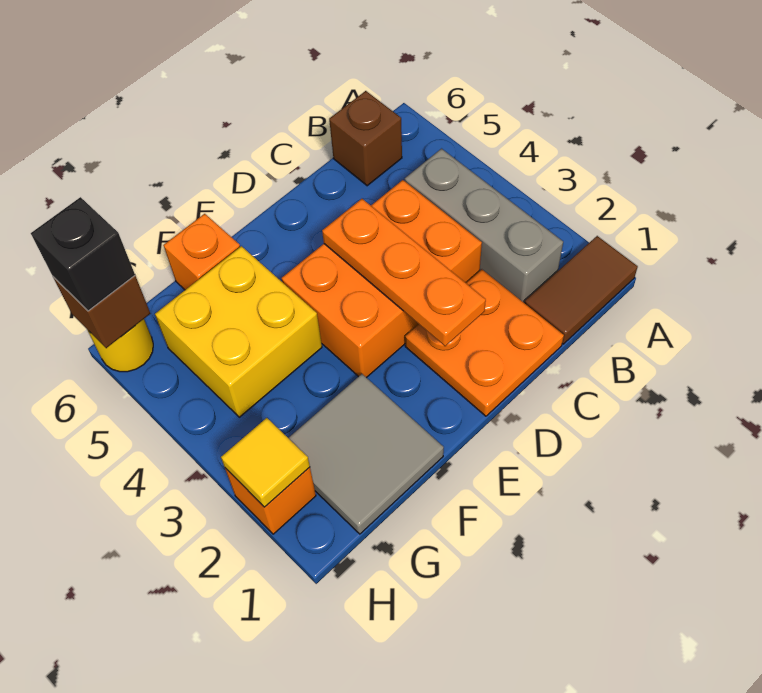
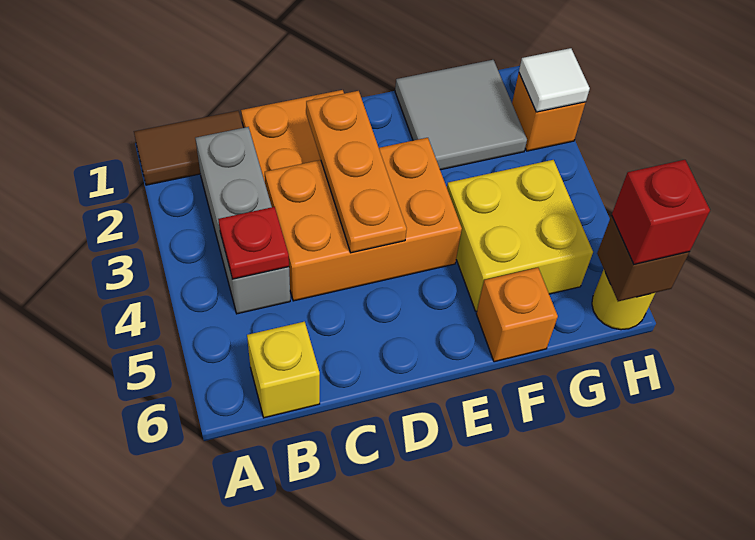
none -> red plate B4 level 2
brown brick B6 level 1 -> yellow brick B6 level 1
yellow tile H2 level 2 -> white tile H2 level 2
black brick H6 level 3 -> red brick H6 level 3

